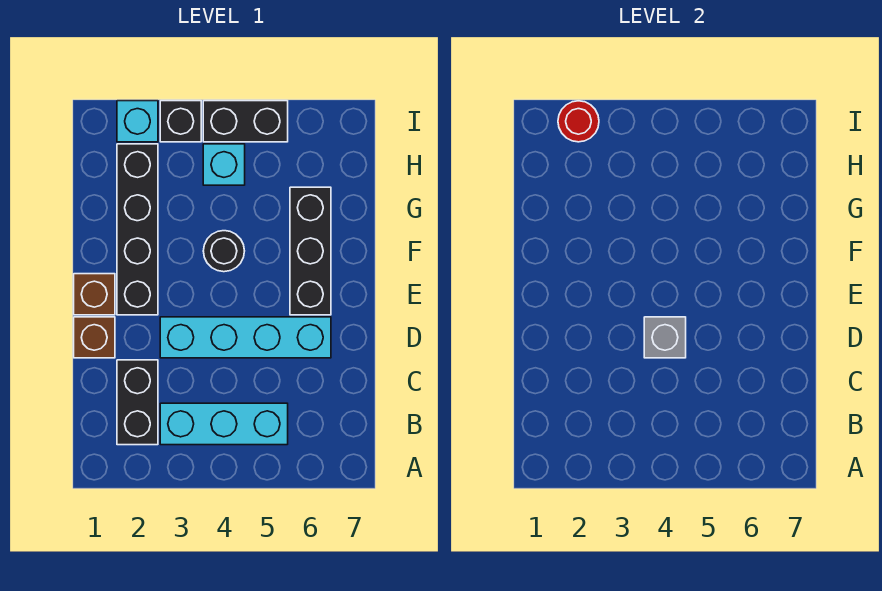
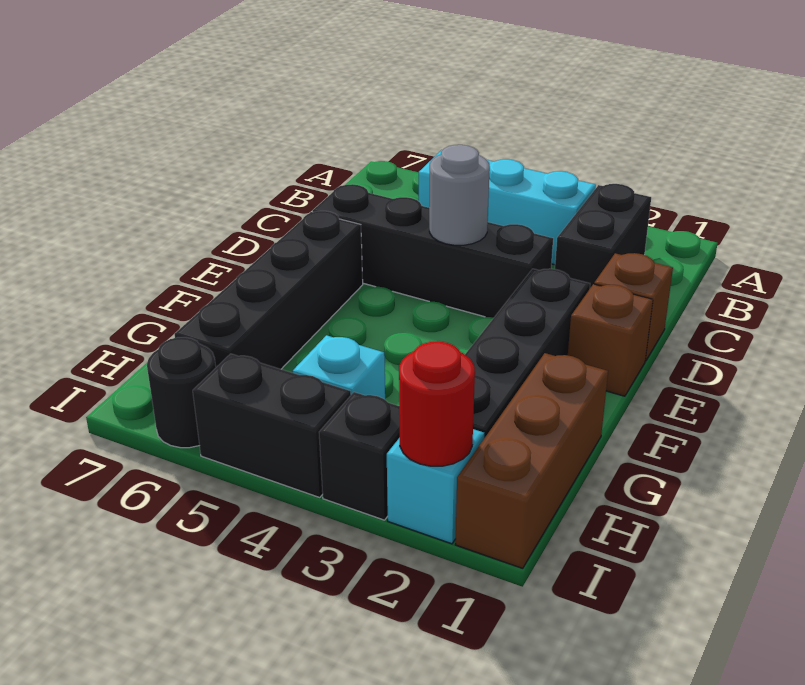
cyan brick D3:D6 level 1 -> black brick D3:D6 level 1
grey brick D4 level 2 -> grey round brick D4 level 2
black brick E6:G6 level 1 -> black brick E6:H6 level 1
black round brick F4 level 1 -> black round brick I6 level 1
none -> brown brick G1:I1 level 1

